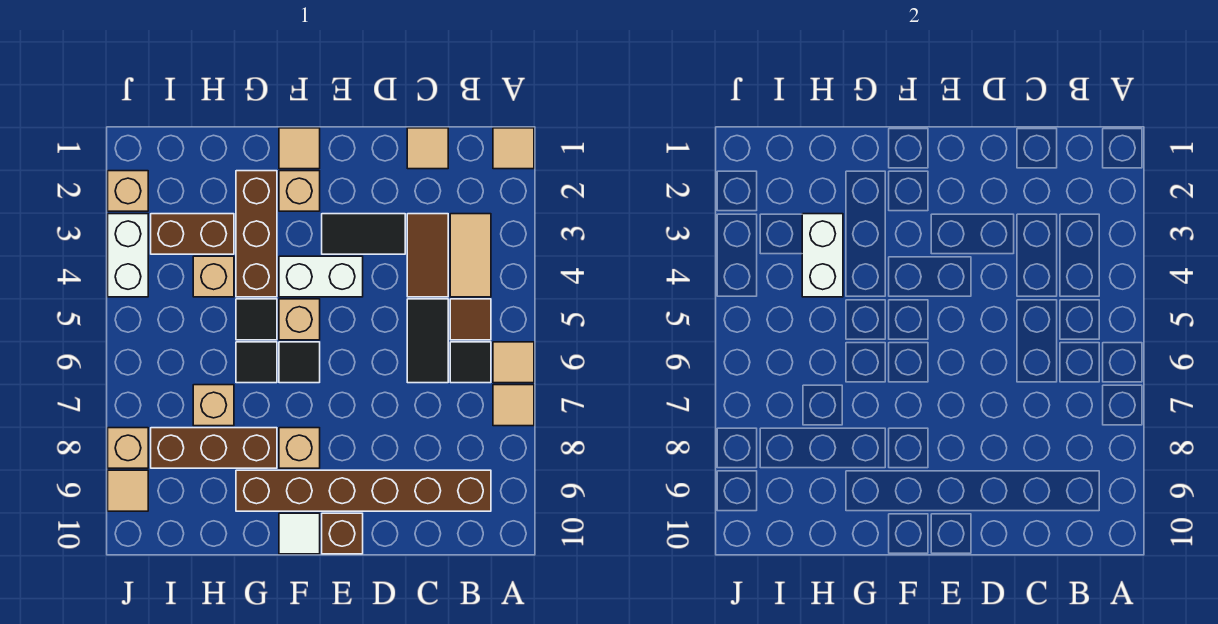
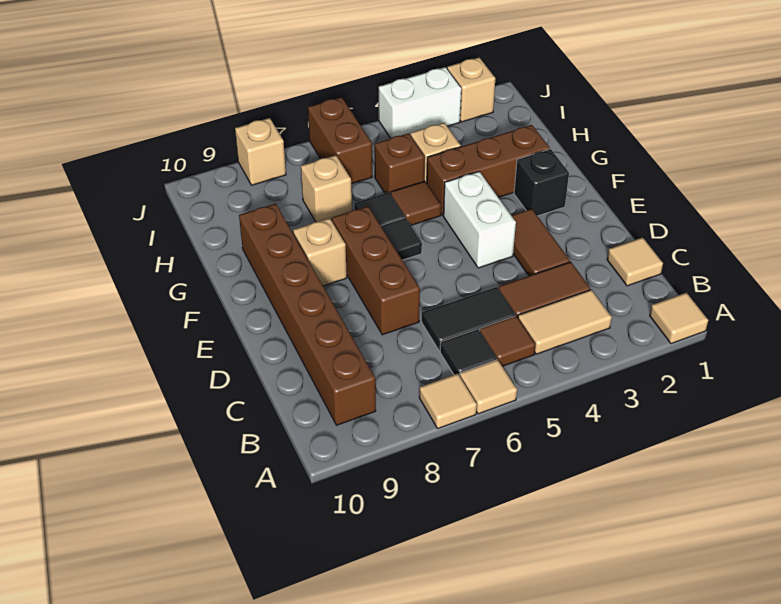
black tile D3:E3 level 1 -> brown tile D3:E3 level 1
brown brick E10 level 1 -> brown brick H5 level 1
tan tile F1 level 1 -> none
tan brick F2 level 1 -> black brick F2 level 1
tan brick F5 level 1 -> none
white tile F10 level 1 -> none
black tile G5 level 1 -> brown tile G5 level 1
brown brick G8:I8 level 1 -> brown brick D7:F7 level 1
brown brick H3:I3 level 1 -> brown brick I6:J6 level 1
white brick H3:H4 level 2 -> none
tan tile J9 level 1 -> none

